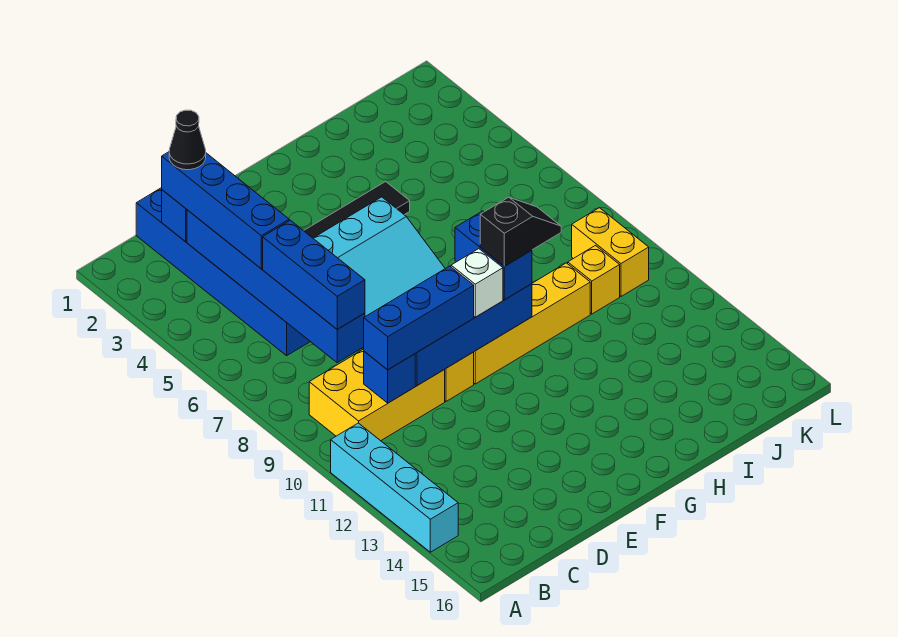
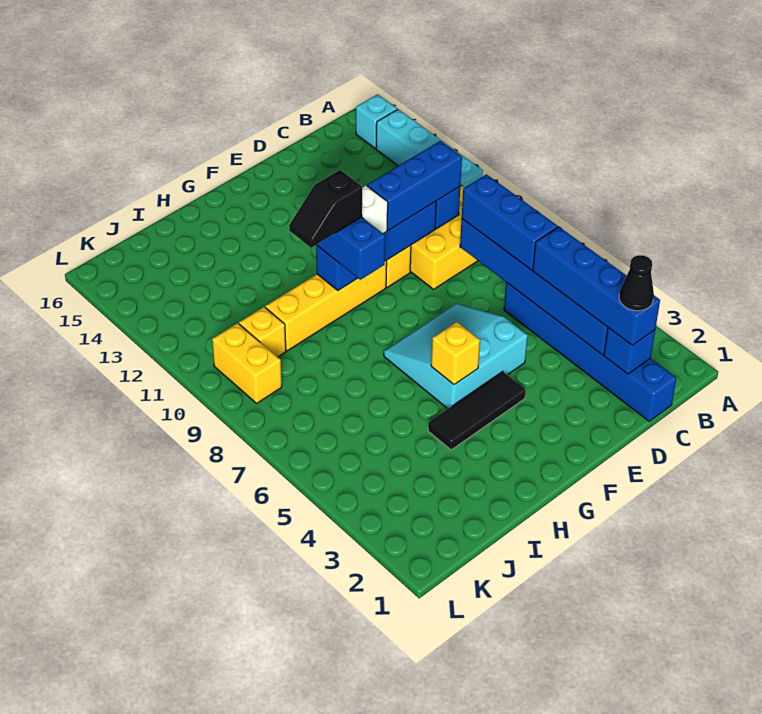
none -> cyan brick A15 level 1
none -> yellow brick G5 level 2

